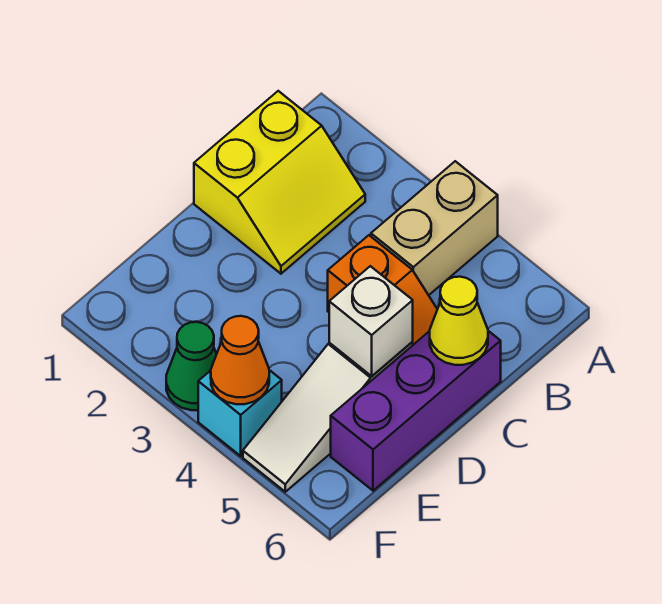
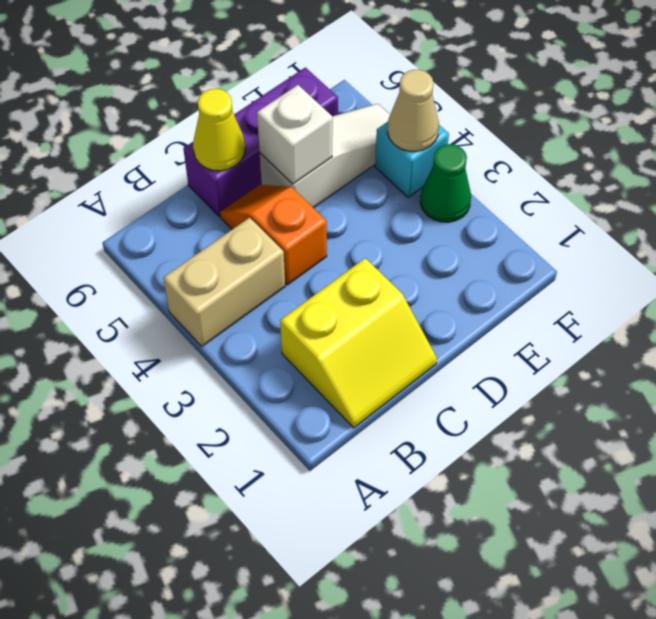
yellow slope B1:C2 level 1 top 1 -> yellow slope B1:C2 level 1 top 2
orange cone F4 level 2 -> tan cone F4 level 2

